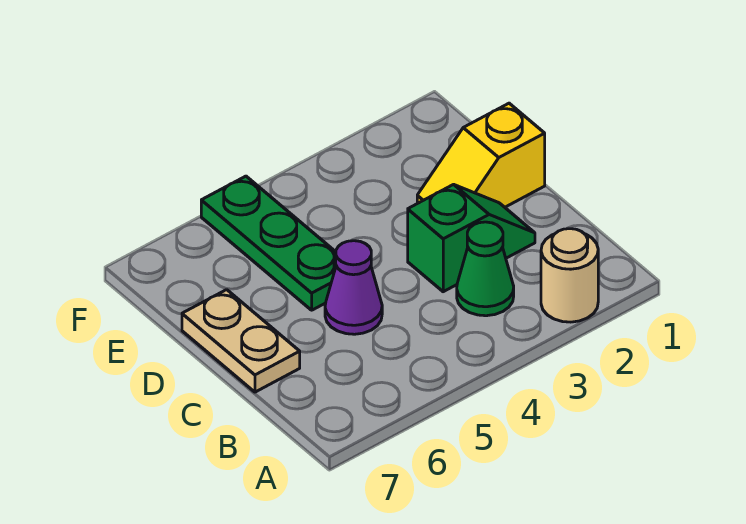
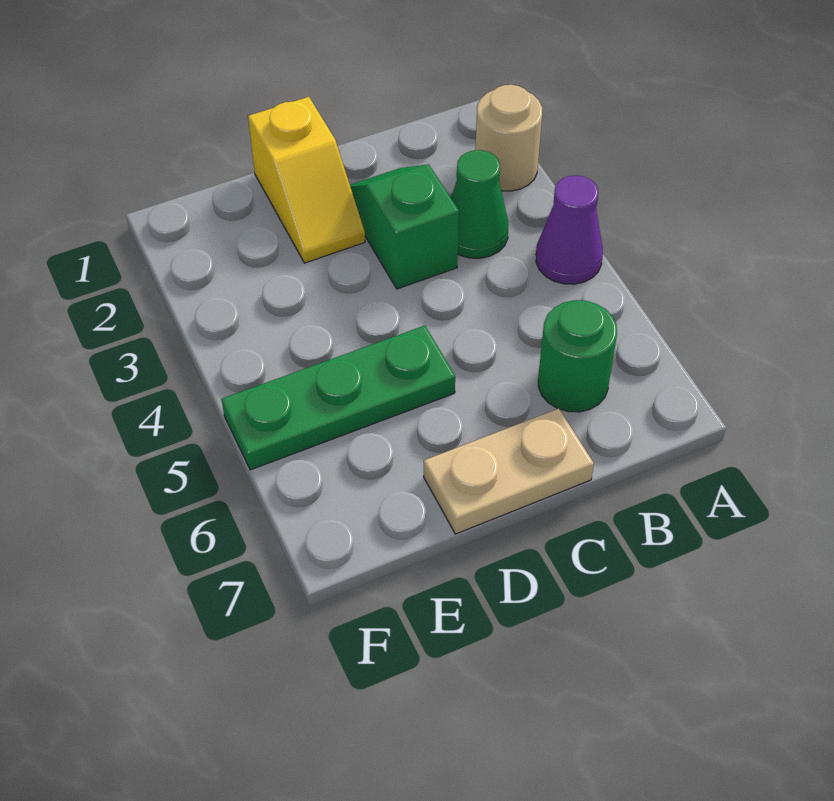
none -> green round brick B6 level 1
purple cone C5 level 1 -> purple cone A4 level 1

